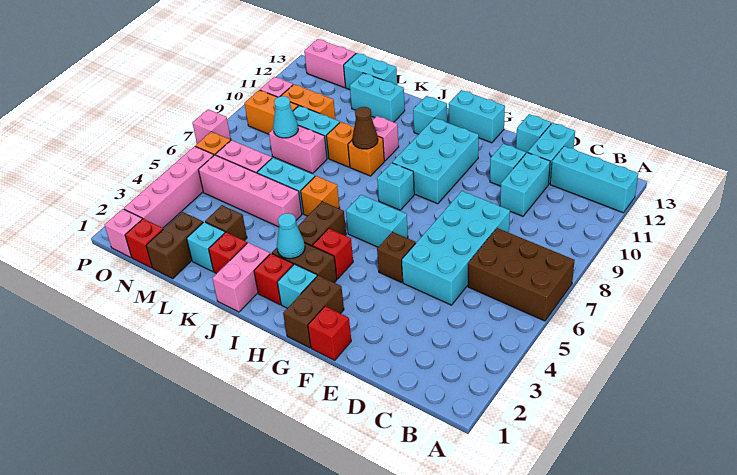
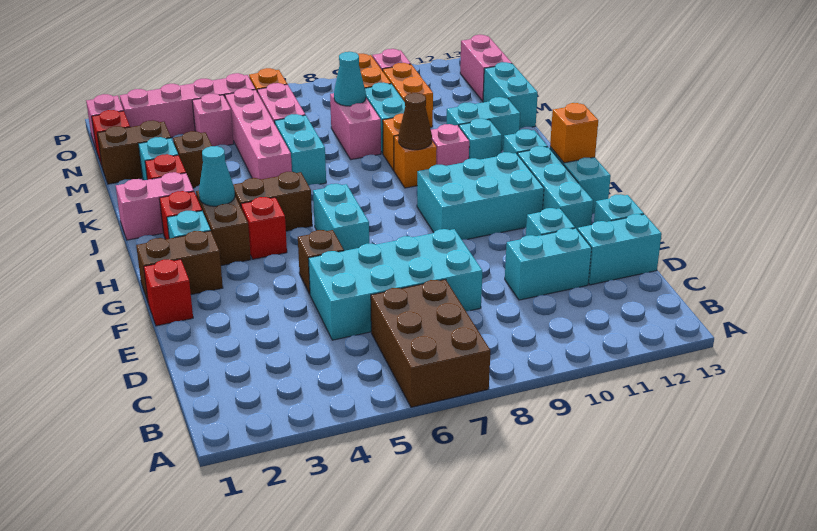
cyan brick A12:C12 level 1 -> cyan brick F12:H12 level 1
cyan brick H8 level 1 -> cyan brick J11 level 1
orange brick J6 level 1 -> orange brick H13 level 2
cyan brick K12:L12 level 1 -> cyan brick K11:K12 level 1
pink brick P7 level 1 -> pink brick N4 level 1

